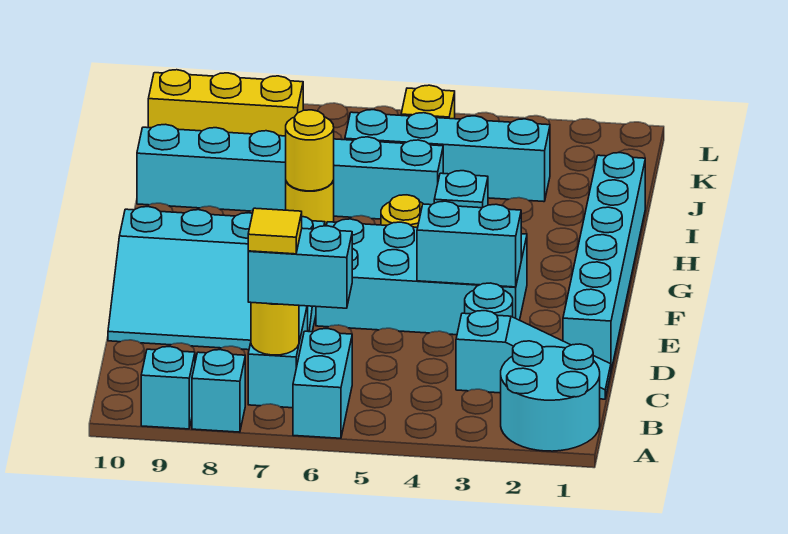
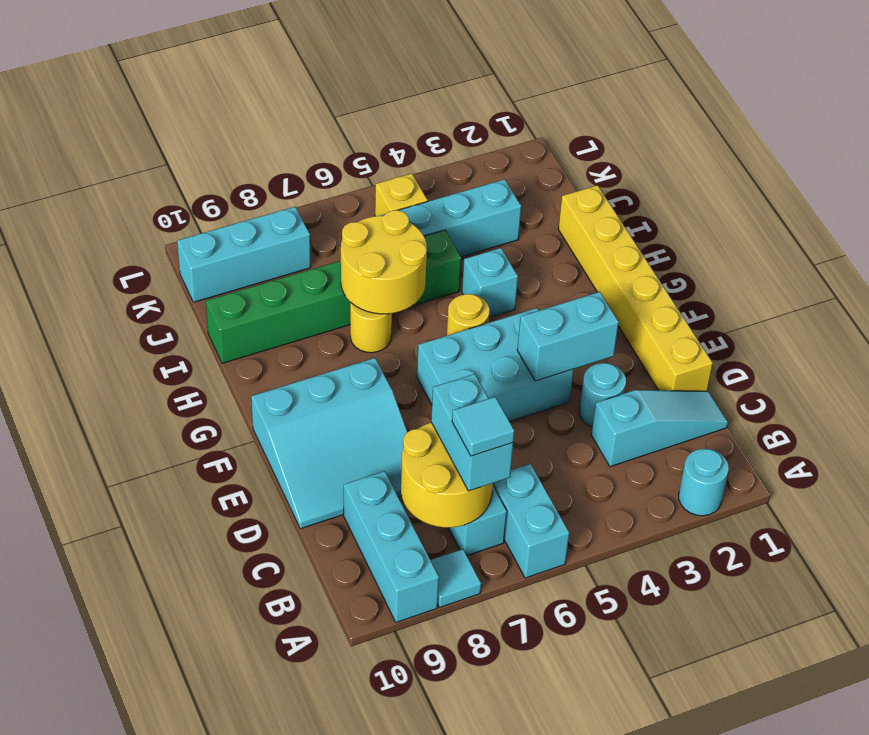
cyan round brick A1:B2 level 1 -> cyan round brick A2 level 1
cyan brick A8 level 1 -> cyan tile A8 level 1
cyan brick A9 level 1 -> cyan brick A9:C9 level 1
cyan brick B6:B7 level 3 -> cyan brick B7:C7 level 3
yellow round brick B7 level 2 -> yellow round brick B7:C8 level 2
yellow tile B7 level 4 -> cyan tile B7 level 4
cyan brick D1:I1 level 1 -> yellow brick D1:I1 level 1
cyan slope D7:F10 level 1 top F -> cyan slope D8:F10 level 1 top F
cyan brick E3:F6 level 1 -> cyan brick E4:F6 level 1
yellow round brick H7 level 2 -> yellow round brick H6:I7 level 2
cyan brick I5:I10 level 1 -> green brick I5:I10 level 1
yellow brick K8:K10 level 1 -> cyan brick K8:K10 level 1

